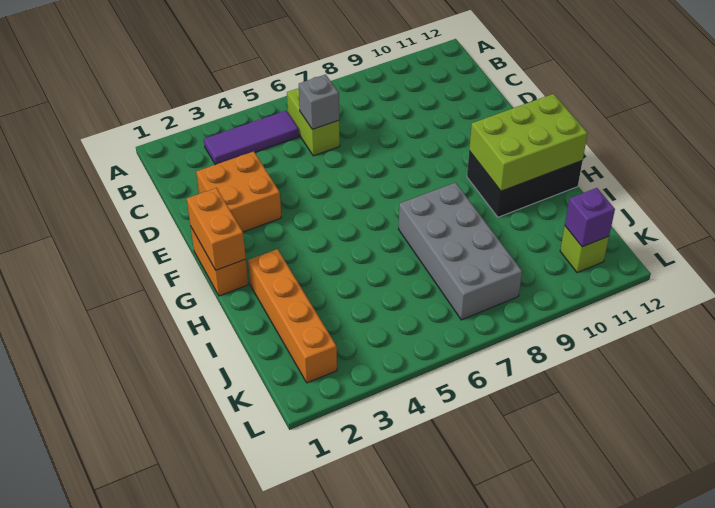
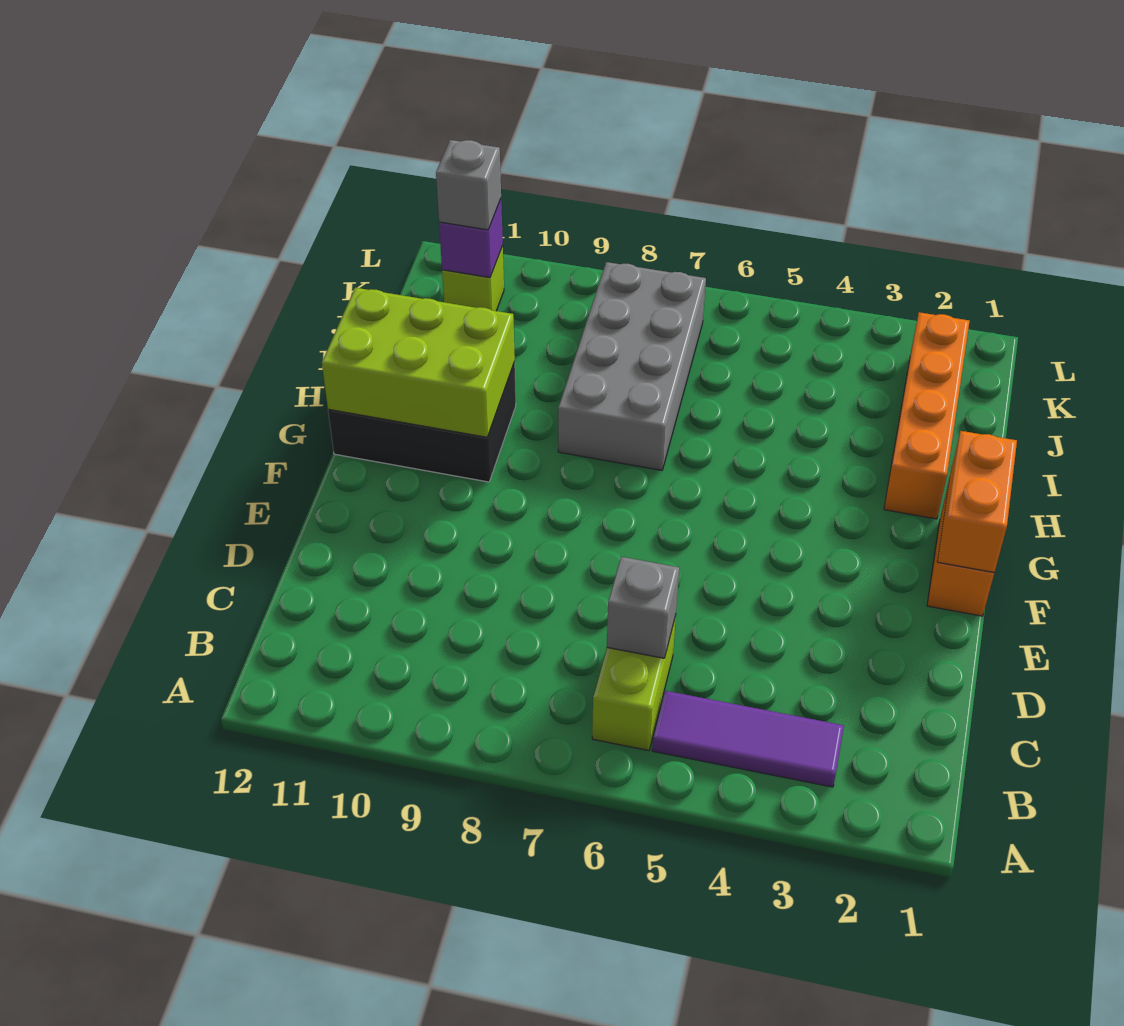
orange brick D2:E3 level 1 -> none
none -> grey brick K11 level 3

